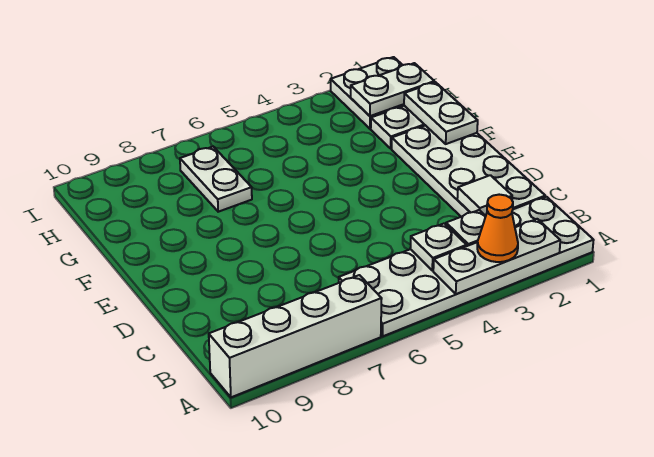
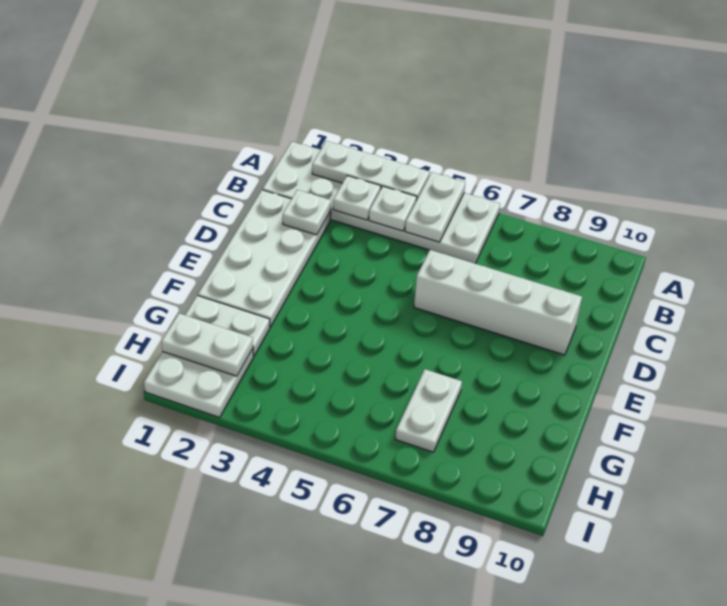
orange cone A3 level 3 -> none
white brick A7:A10 level 1 -> white brick D6:D9 level 1
white tile C2 level 2 -> white plate C2 level 2
white plate F1:G1 level 2 -> white plate A5:B5 level 2

